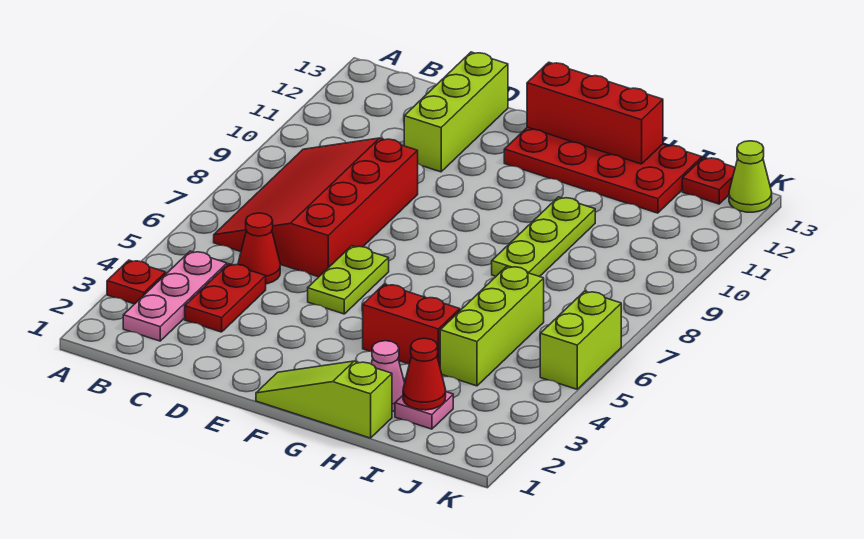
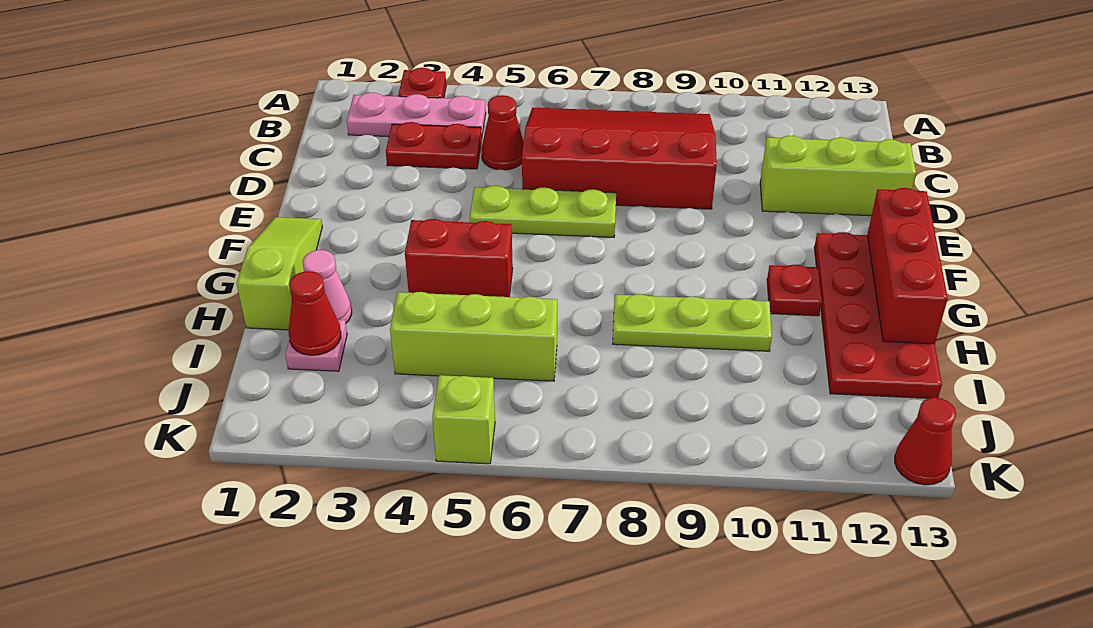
lime plate E5:E6 level 1 -> lime plate E5:E7 level 1
red brick G4:H4 level 1 -> red brick G4:G5 level 1
red plate J13 level 1 -> red plate G11 level 1
lime brick K5:K6 level 1 -> lime brick K5 level 1
lime cone K13 level 1 -> red cone K13 level 1

